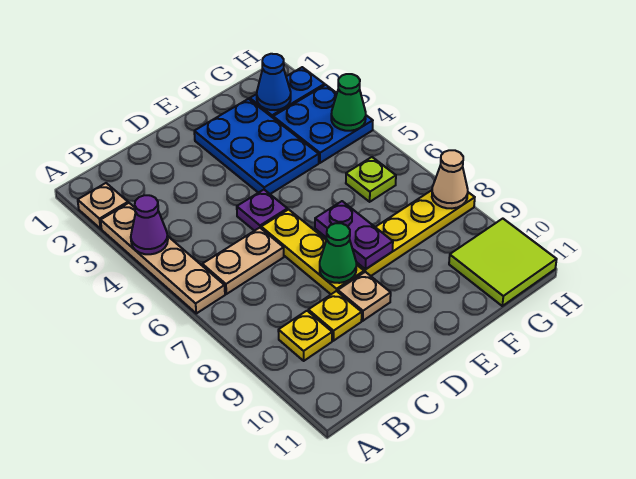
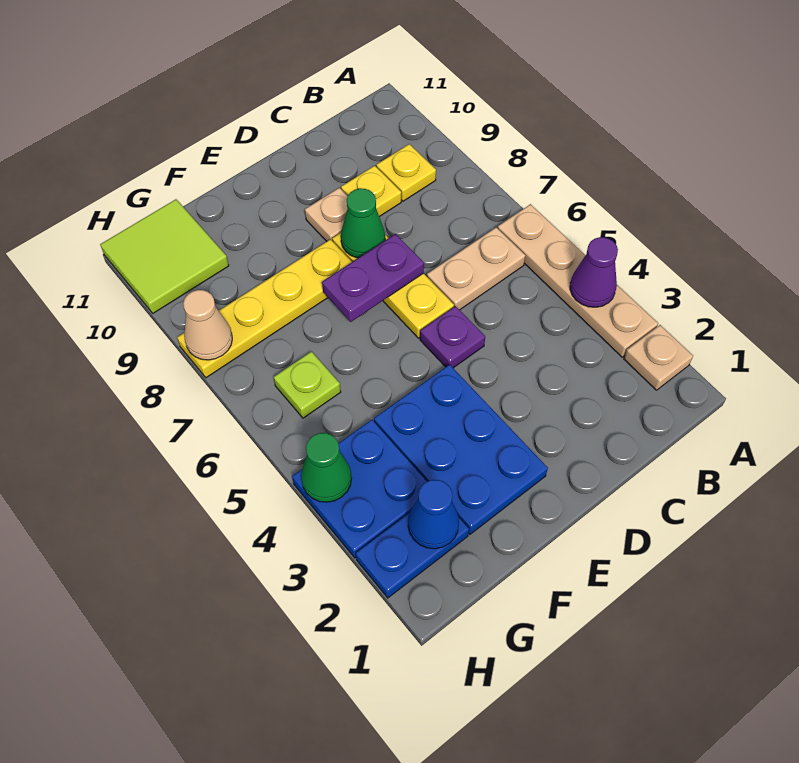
purple plate E7:E8 level 2 -> purple plate D7:E7 level 2

